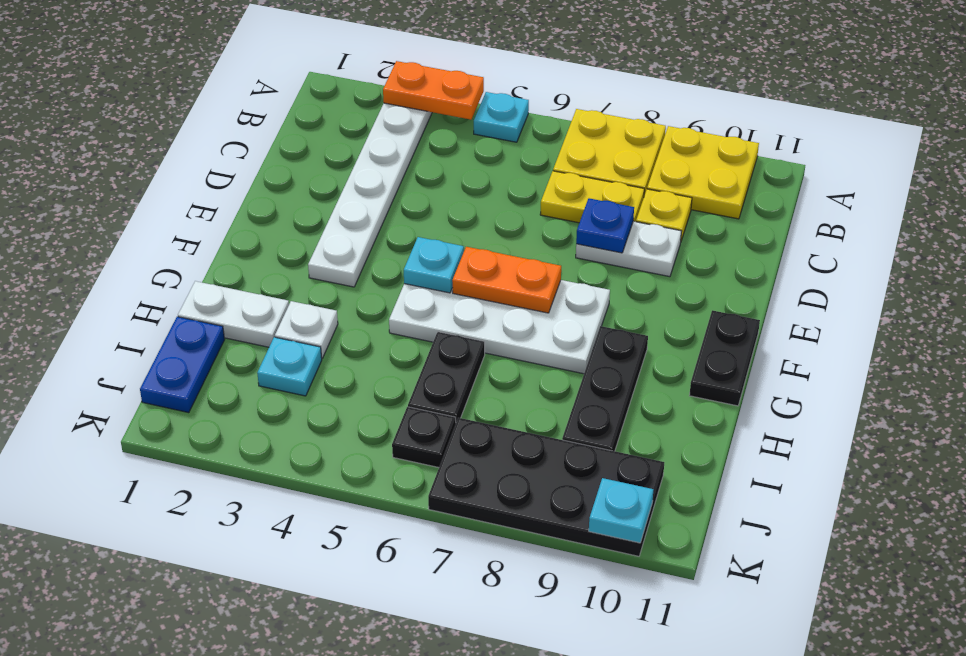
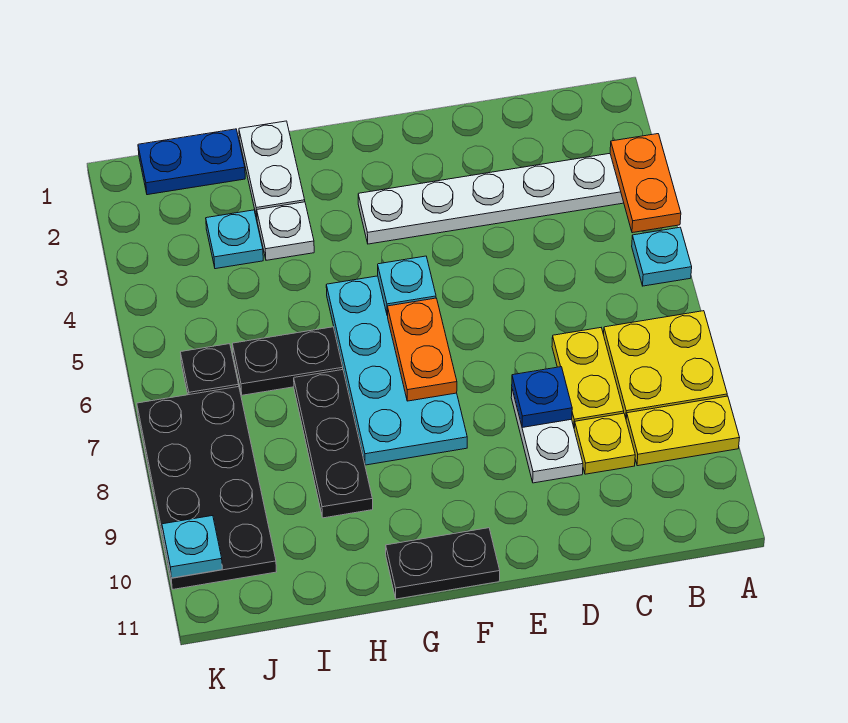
yellow plate A9:B10 level 1 -> yellow plate A9:B9 level 1
white plate F5:G8 level 1 -> cyan plate F5:G8 level 1
black plate G9:I9 level 1 -> black plate H7:H9 level 1

